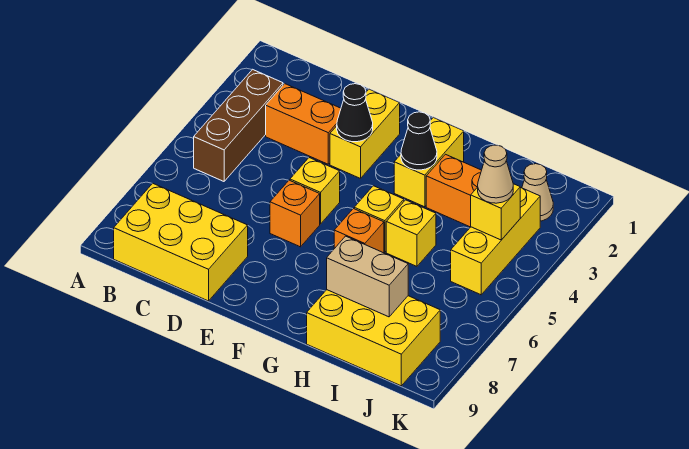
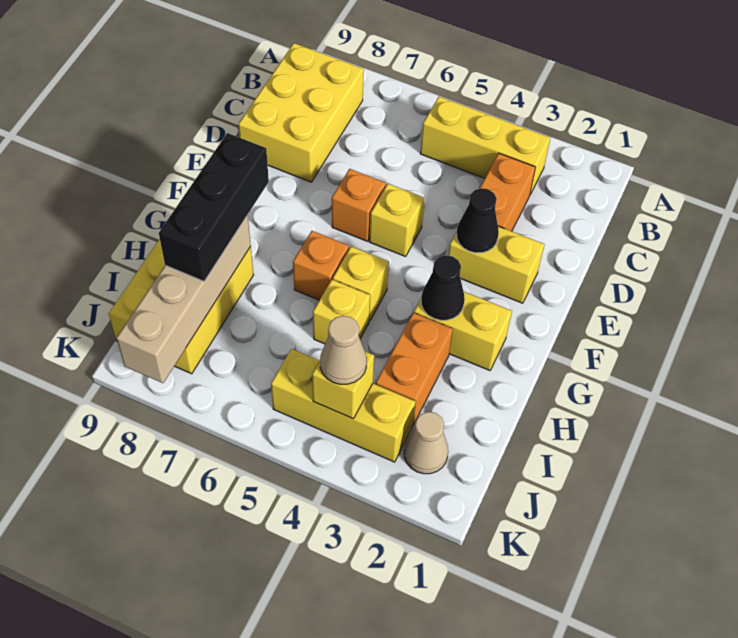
brown brick B3:B5 level 1 -> yellow brick B3:B5 level 1
none -> black brick G8:I8 level 3
tan brick H8:I8 level 2 -> tan brick H8:K8 level 2

